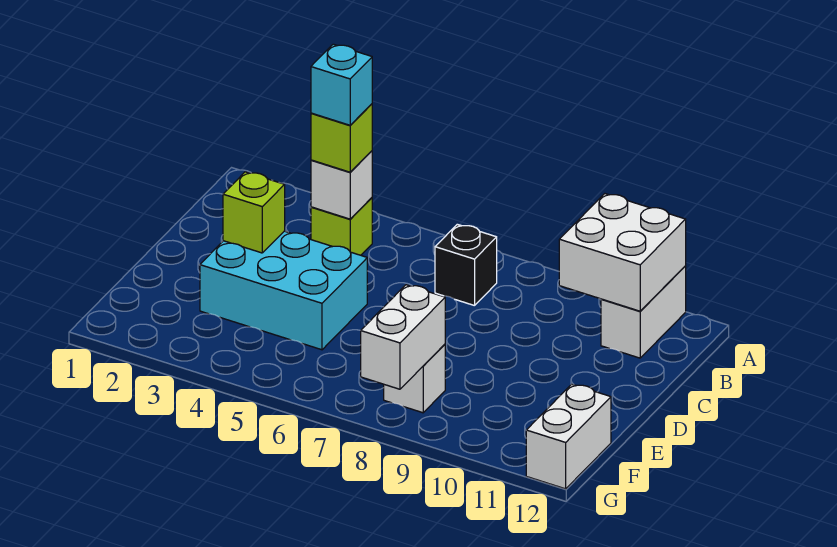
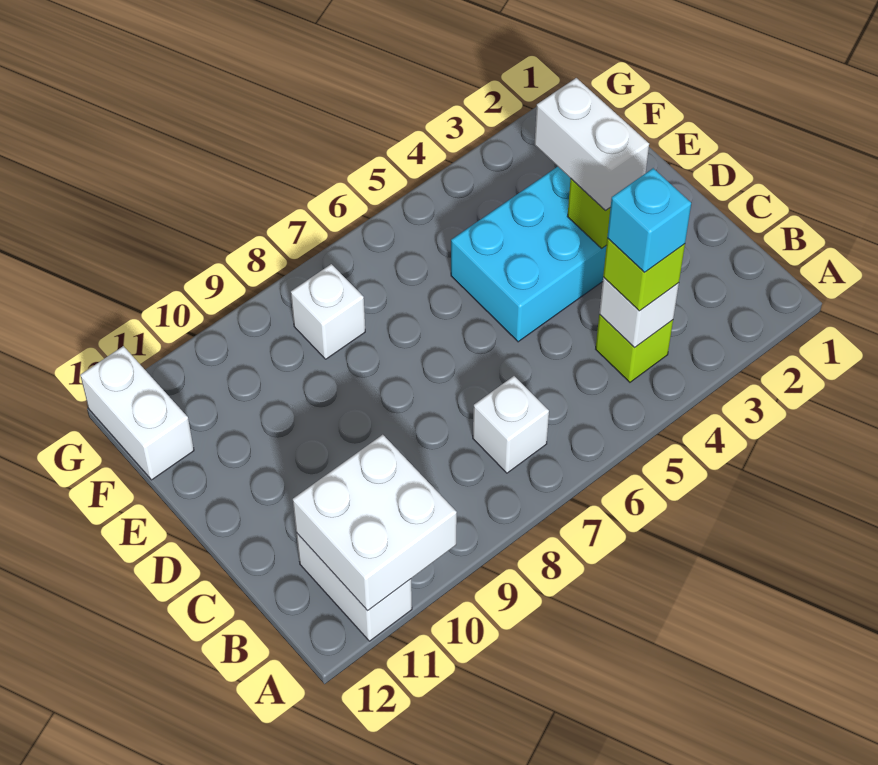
black brick B7 level 1 -> white brick B7 level 1
white brick F8:G8 level 2 -> white brick D3:E3 level 3

